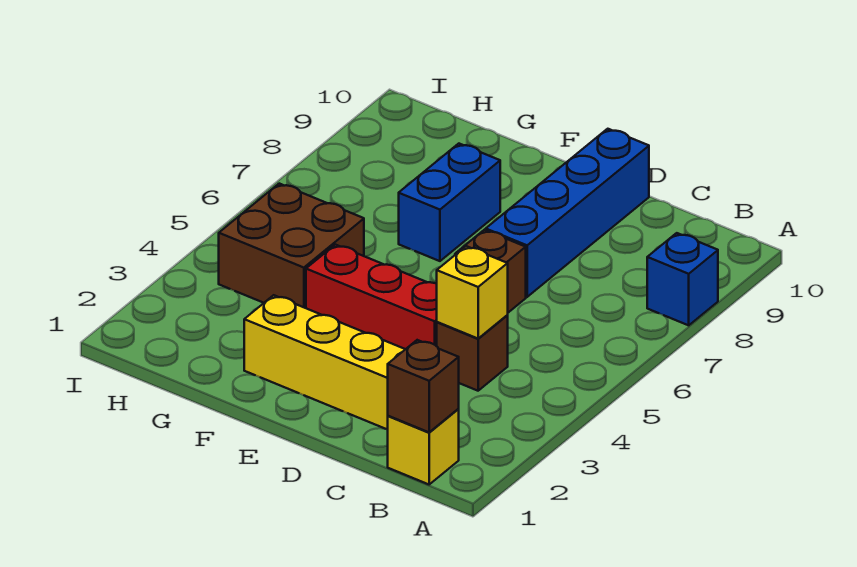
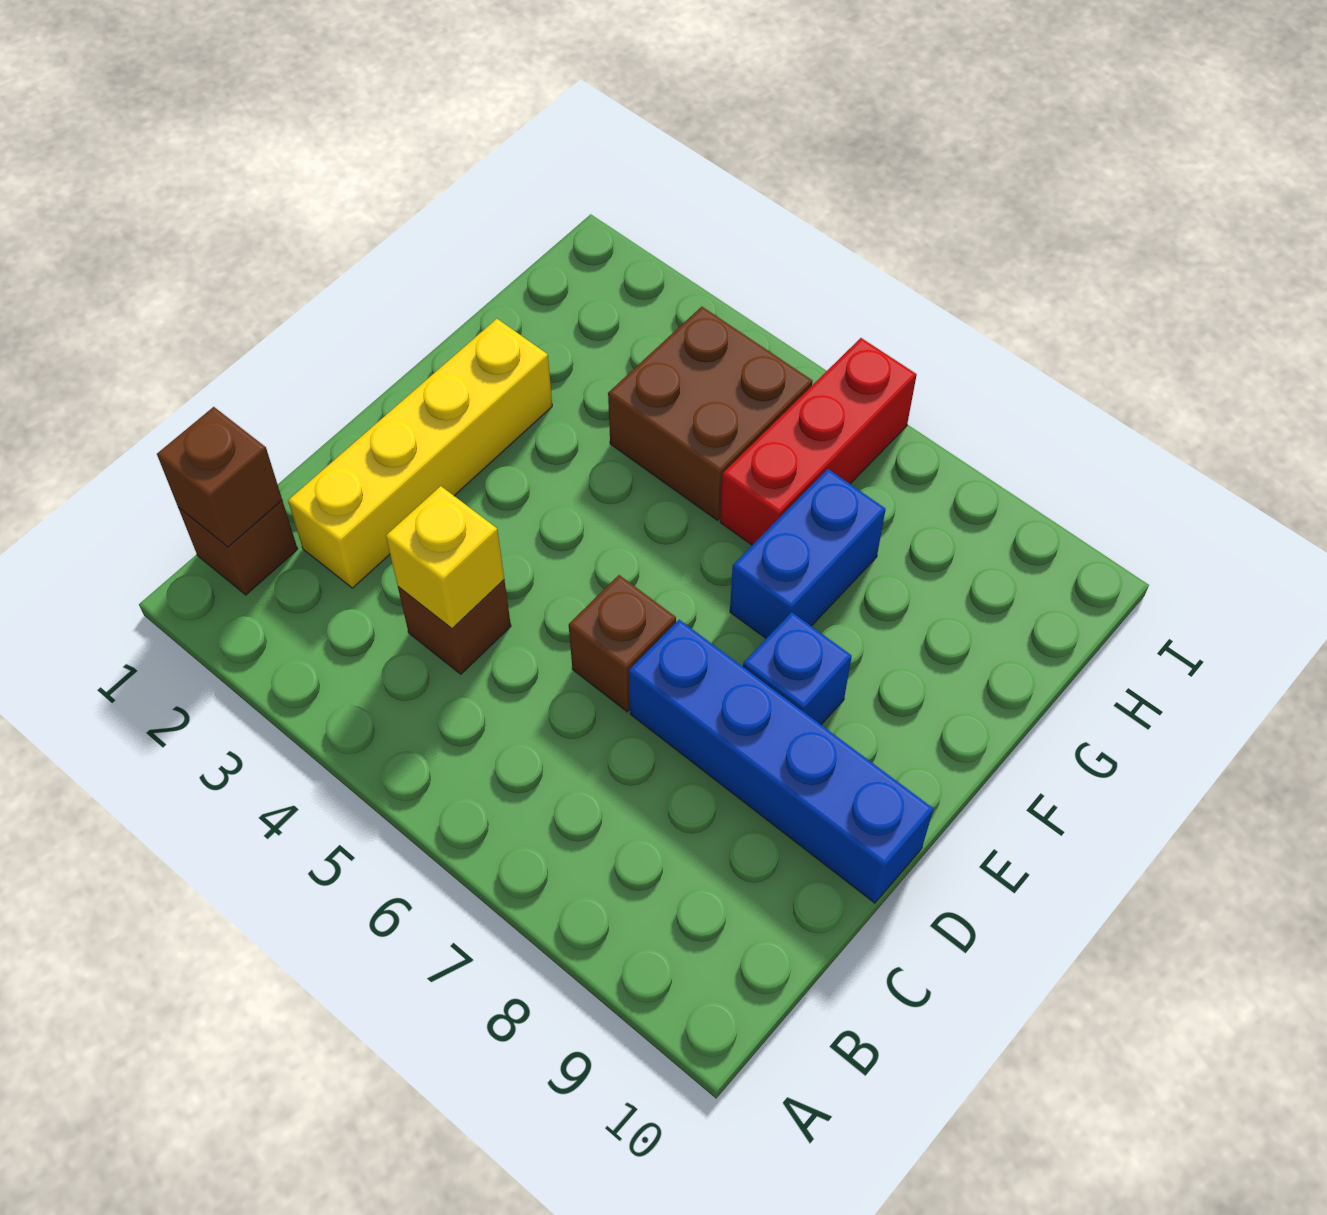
blue brick A8 level 1 -> blue brick E8 level 1
yellow brick B1 level 1 -> brown brick B1 level 1
red brick D4:F4 level 1 -> red brick G6:I6 level 1
blue brick F7:F8 level 1 -> blue brick F7:G7 level 1

